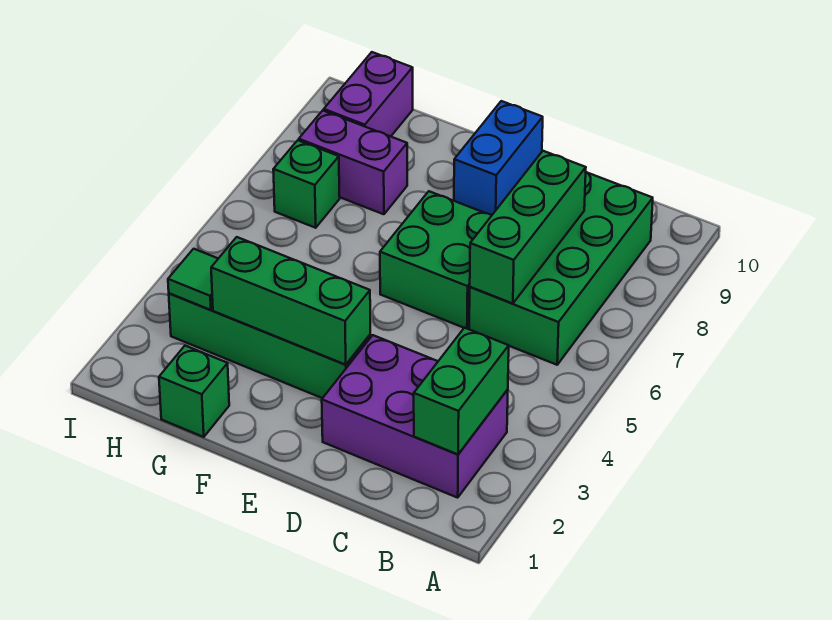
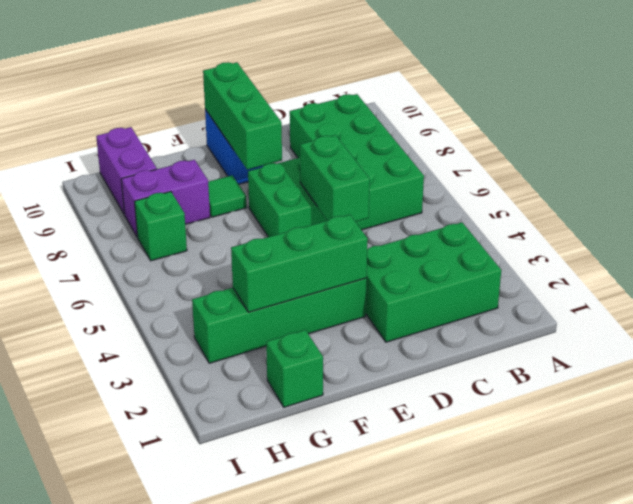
purple brick B2:D3 level 1 -> green brick B2:D3 level 1
green brick B2:B3 level 2 -> green brick D5:D6 level 2
green brick C6:C8 level 2 -> green brick E8:E10 level 2
green tile H3 level 2 -> green tile F8 level 1

